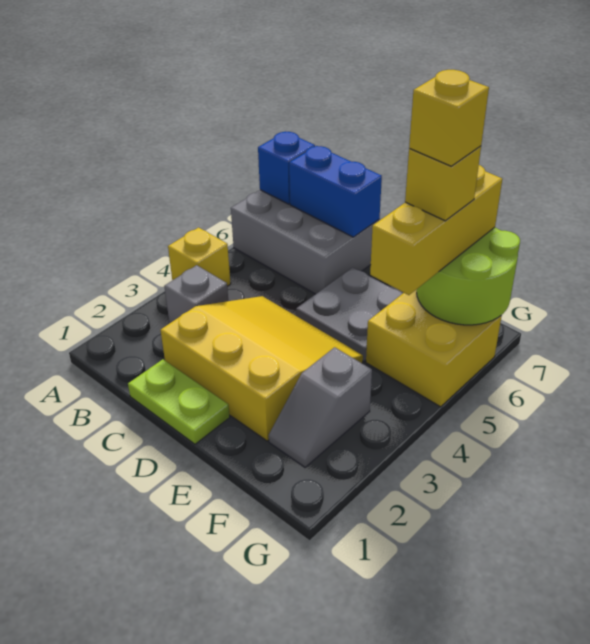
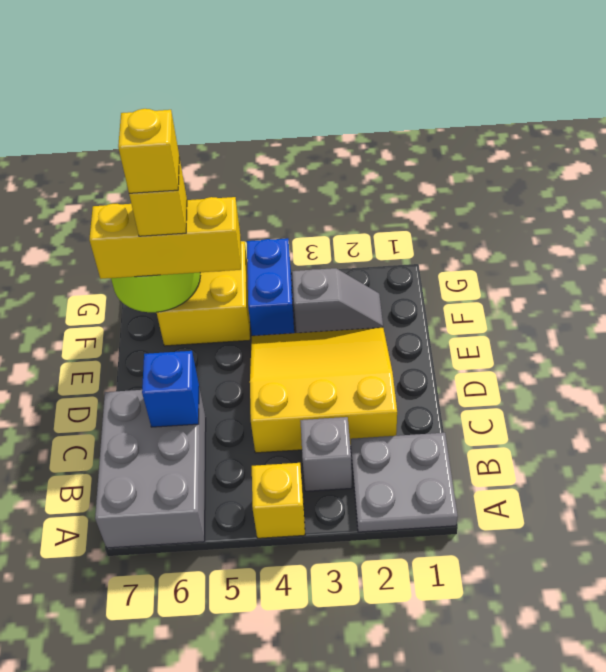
blue brick A7 level 2 -> blue brick C6 level 2
blue brick B7:C7 level 2 -> blue brick F4:G4 level 1
lime plate C1:D1 level 1 -> none
yellow slope C2:E4 level 1 top 2 -> yellow slope C2:E4 level 1 top C
grey plate D5:E6 level 1 -> grey plate A1:B2 level 1

